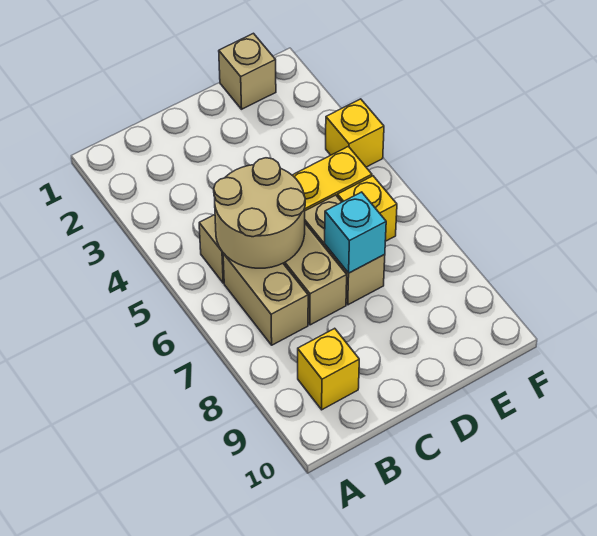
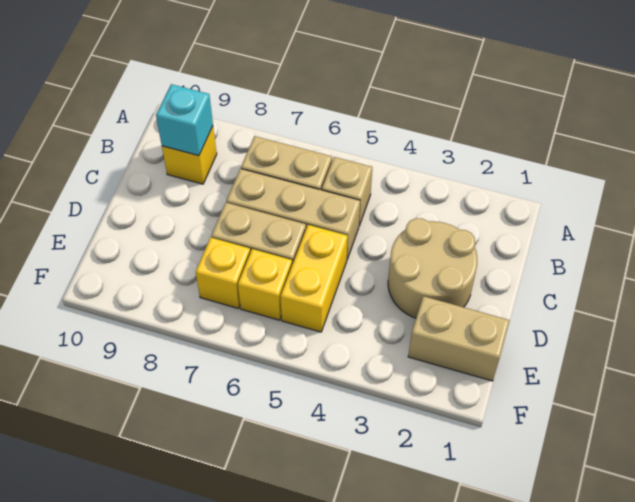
tan round brick B5:C6 level 2 -> tan round brick C2:D3 level 1
cyan brick D7 level 2 -> cyan brick B9 level 2
tan brick E1 level 1 -> tan brick E1:E2 level 1
yellow brick F4 level 1 -> yellow brick E7 level 1

